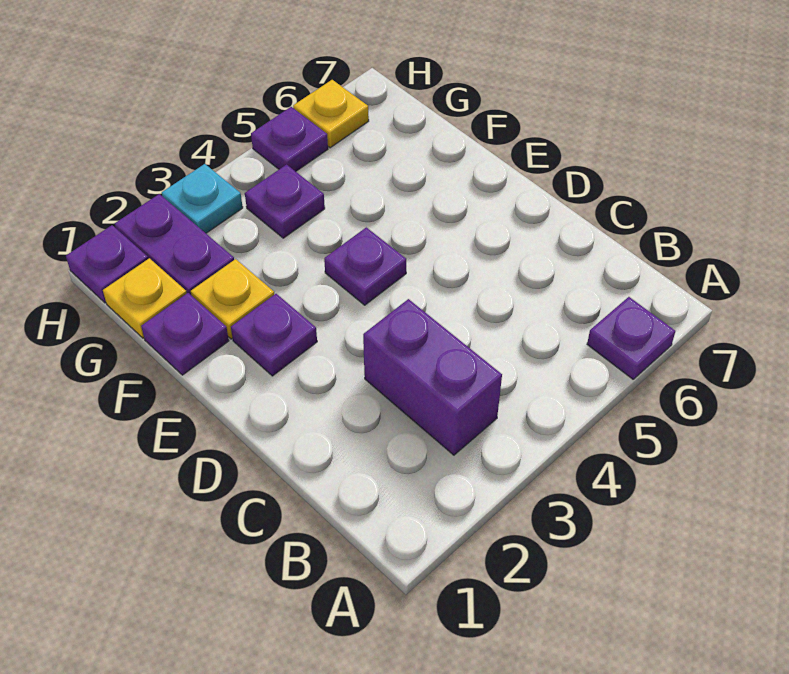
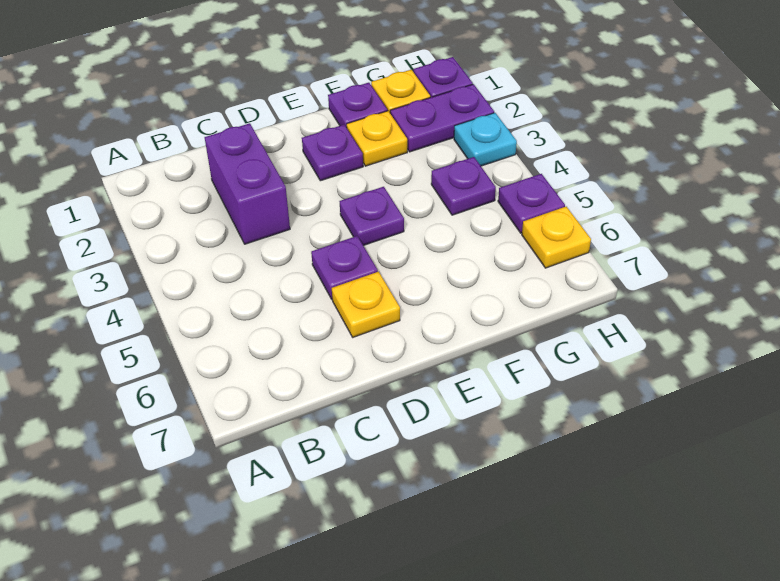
purple plate A6 level 1 -> purple plate D5 level 1
purple brick B3:C3 level 1 -> purple brick C2:C3 level 1
none -> yellow plate D6 level 1

